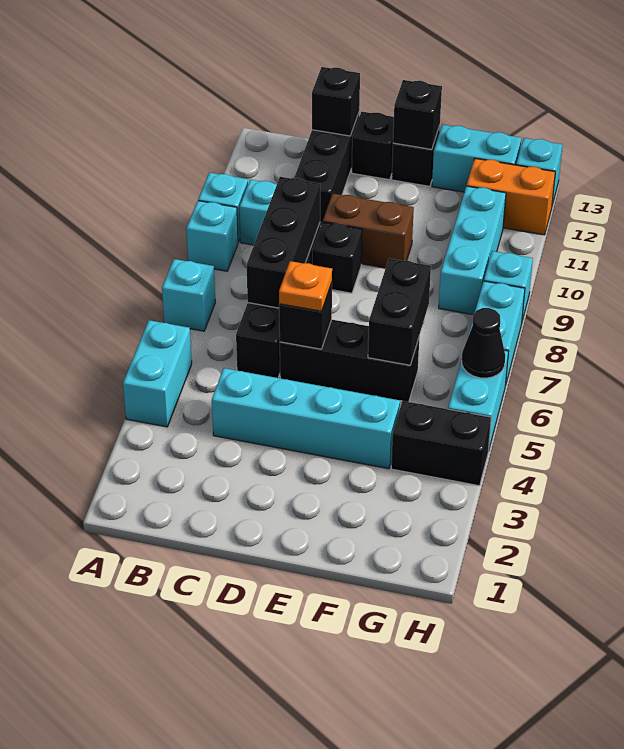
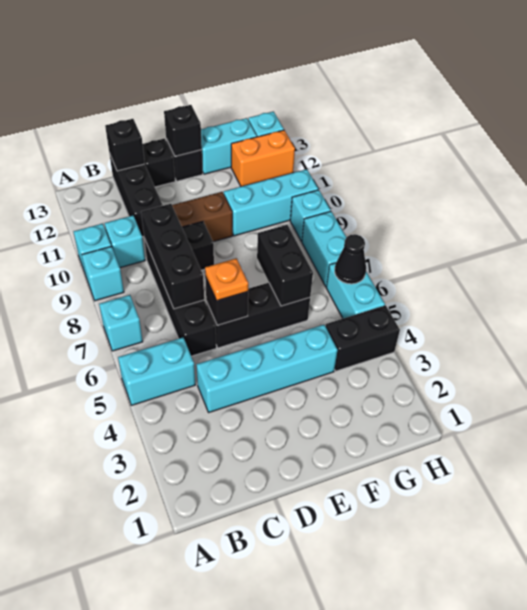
cyan brick A4:A5 level 1 -> cyan brick A5:B5 level 1
cyan brick G9:G11 level 1 -> cyan brick F10:H10 level 1

